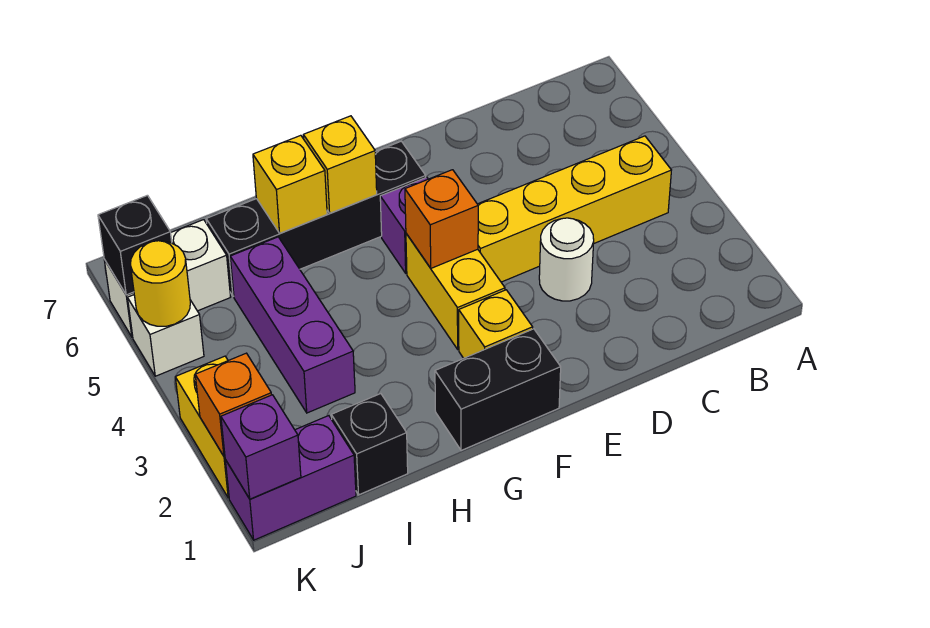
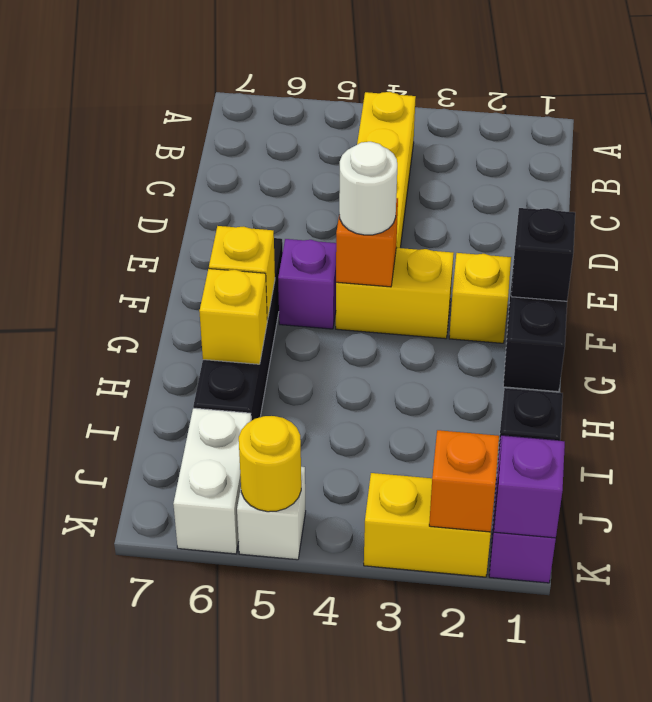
white round brick D3 level 1 -> white round brick F4 level 3
purple brick I3:I5 level 1 -> none
black brick K6 level 2 -> black brick F1 level 2

